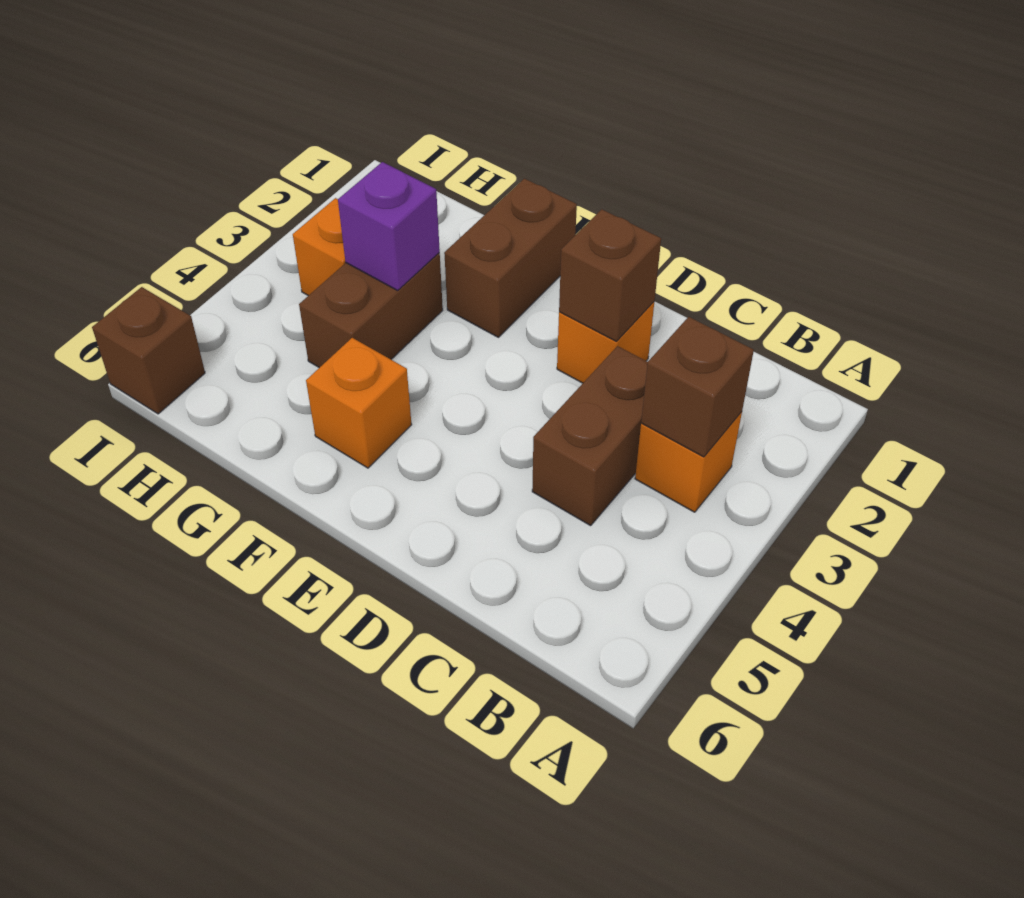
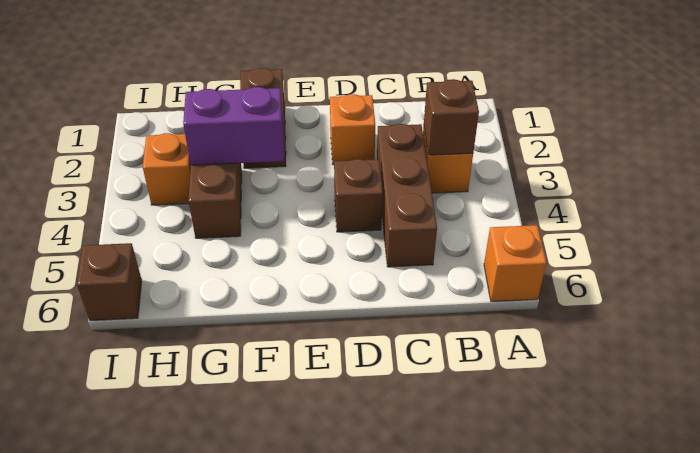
brown brick C3:C4 level 1 -> brown brick C3:C5 level 1
brown brick D2 level 2 -> brown brick D4 level 1
orange brick F5 level 1 -> orange brick A6 level 1
purple brick G3 level 2 -> purple brick F3:G3 level 2

